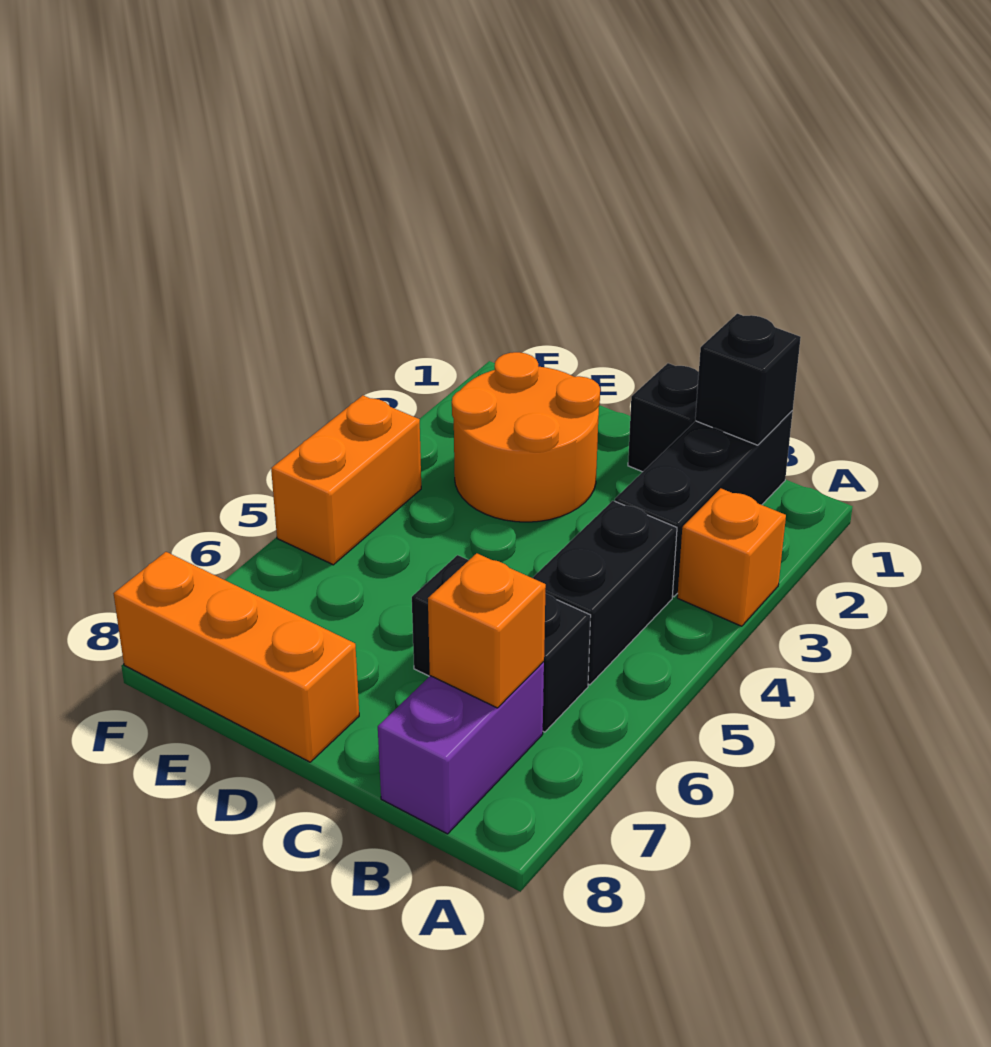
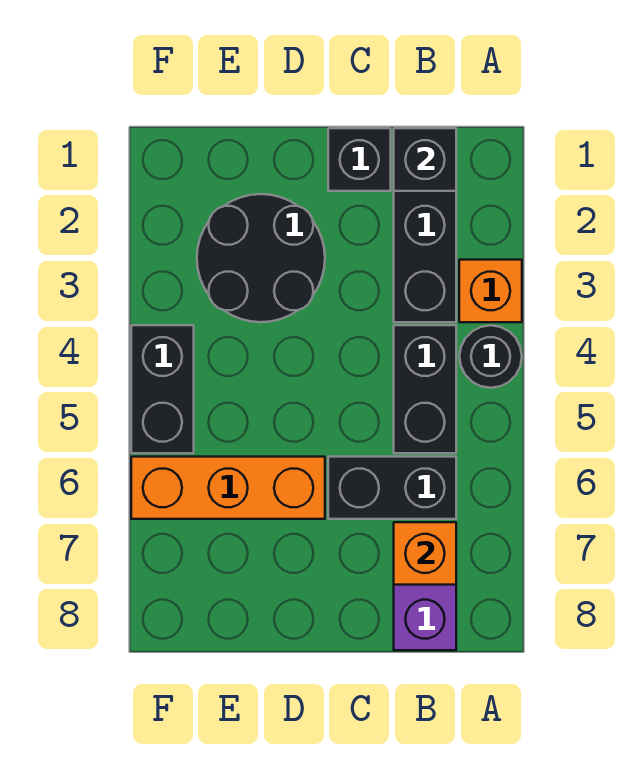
none -> black round brick A4 level 1
orange round brick D2:E3 level 1 -> black round brick D2:E3 level 1
orange brick D8:F8 level 1 -> orange brick D6:F6 level 1
orange brick F4:F5 level 1 -> black brick F4:F5 level 1

